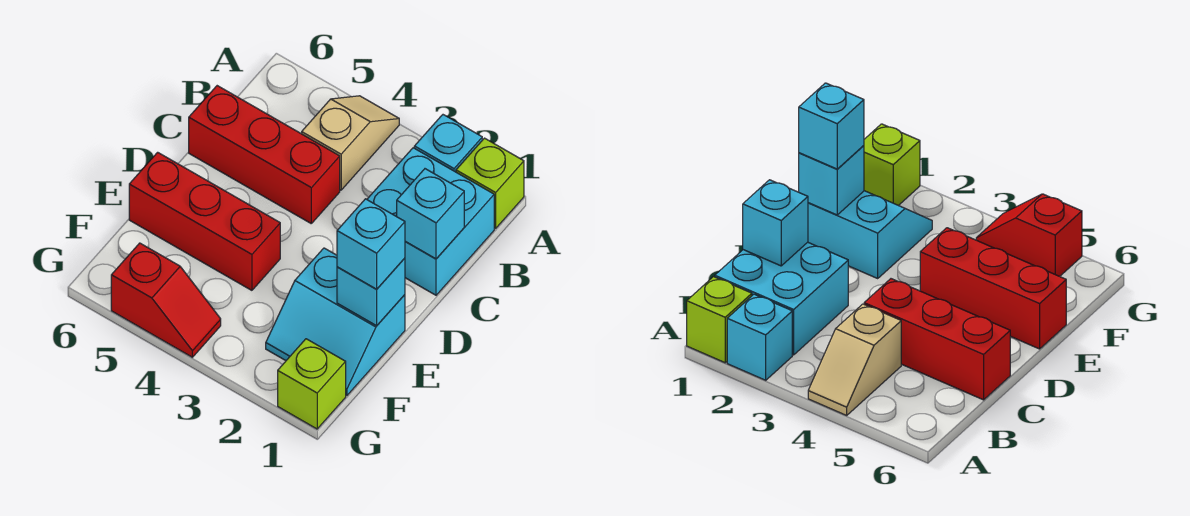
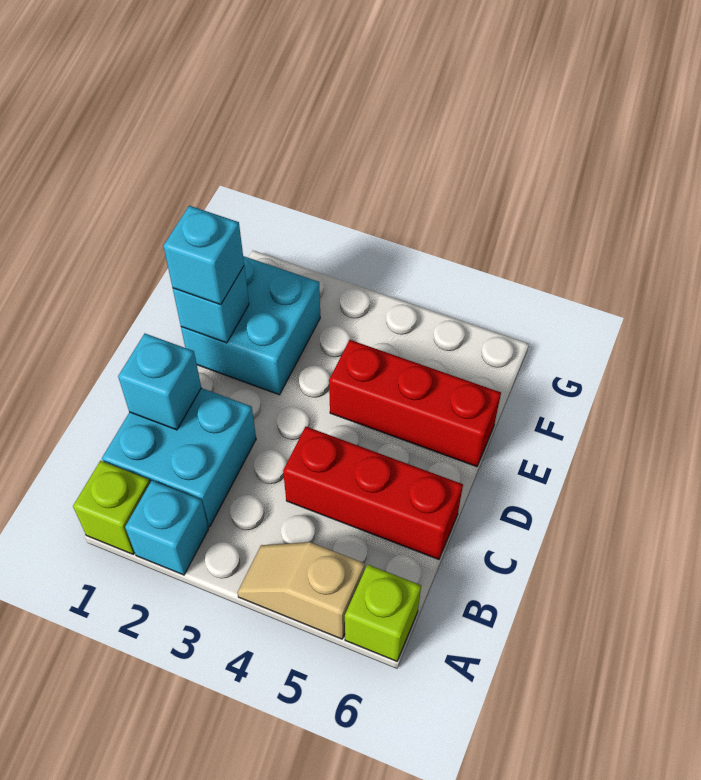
tan slope A4:B4 level 1 top B -> tan slope A4:A5 level 1 top 5
cyan slope E1:F2 level 1 top E -> cyan brick E1:F2 level 1
lime brick G1 level 1 -> lime brick A6 level 1
red slope G4:G5 level 1 top 5 -> none

